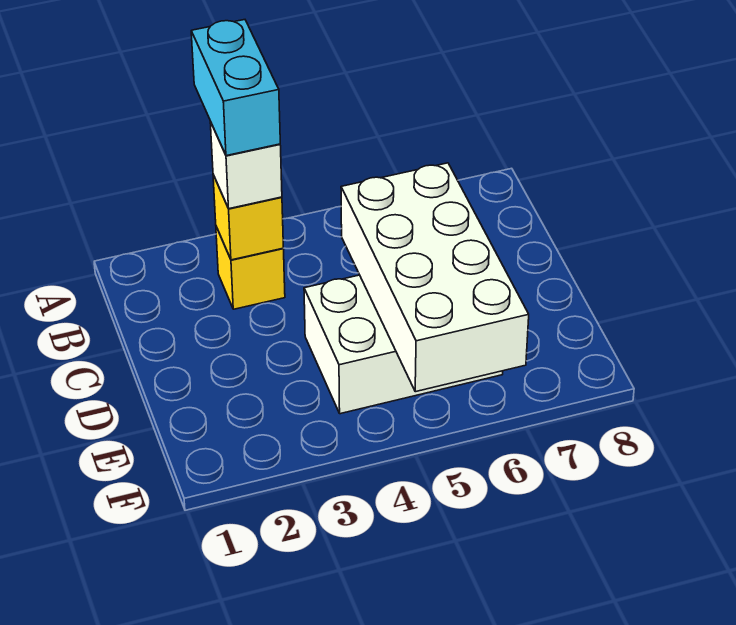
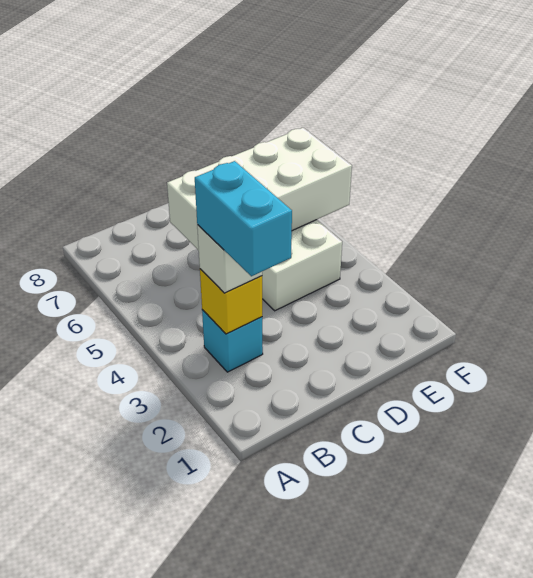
cyan brick A3:B3 level 4 -> cyan brick B2:B3 level 4
yellow brick B3 level 1 -> cyan brick B3 level 1

